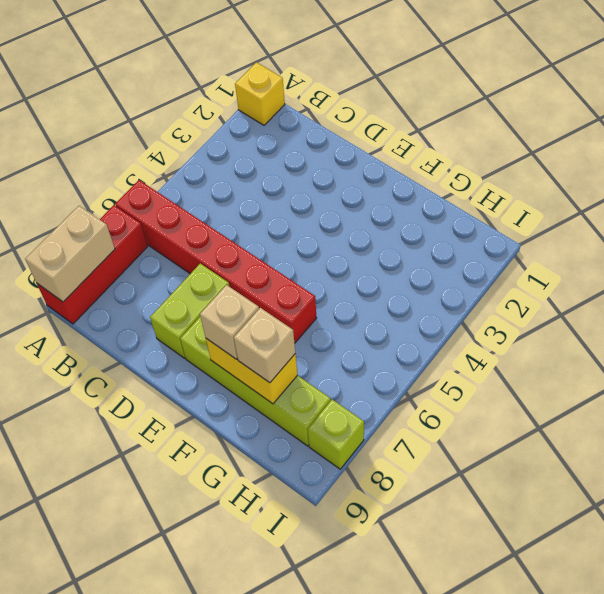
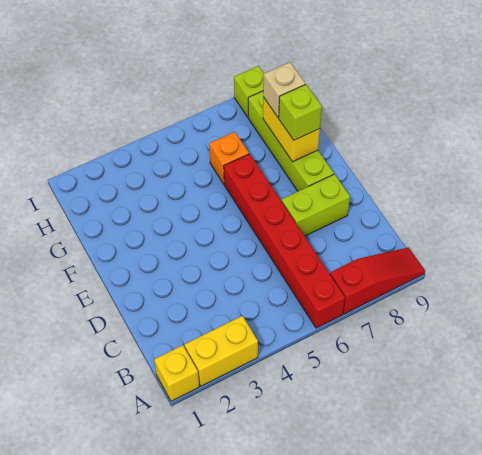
none -> yellow brick A2:A3 level 1
red brick A7:A9 level 1 -> red slope A7:A9 level 1 top 7
tan brick A8:A9 level 2 -> none
tan brick F8 level 3 -> lime brick F8 level 3
none -> orange brick G6 level 1

